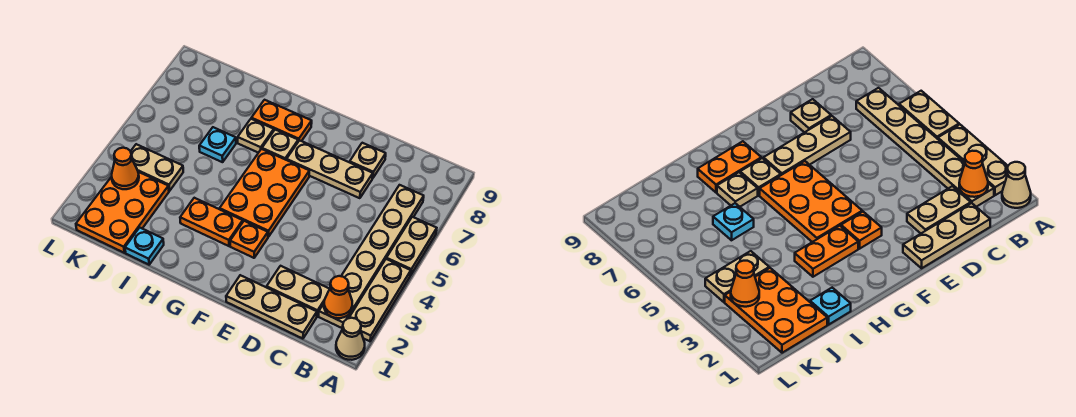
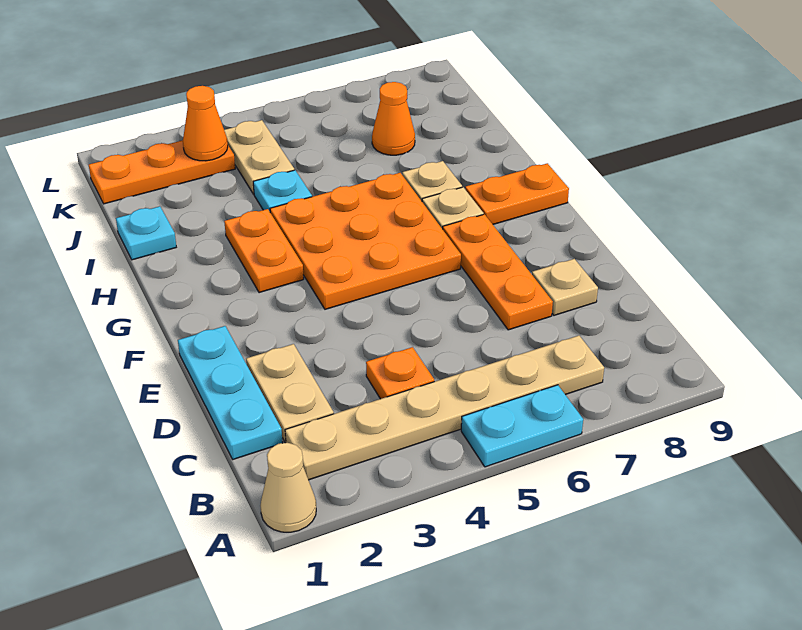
tan plate A2:A4 level 1 -> none
tan plate A5:A6 level 1 -> cyan plate A5:A6 level 1
orange cone B2 level 2 -> orange cone J7 level 1
tan plate C1:E1 level 1 -> cyan plate C1:E1 level 1
tan plate D7:F7 level 1 -> orange plate D7:F7 level 1
orange plate F3 level 1 -> orange plate C4 level 1
orange plate F4:G6 level 1 -> orange plate F4:H6 level 1
orange plate G8:H8 level 1 -> orange plate G8:G9 level 1
cyan plate I6 level 1 -> cyan plate I4 level 1
orange plate J1:K3 level 1 -> orange plate K1:K3 level 1

